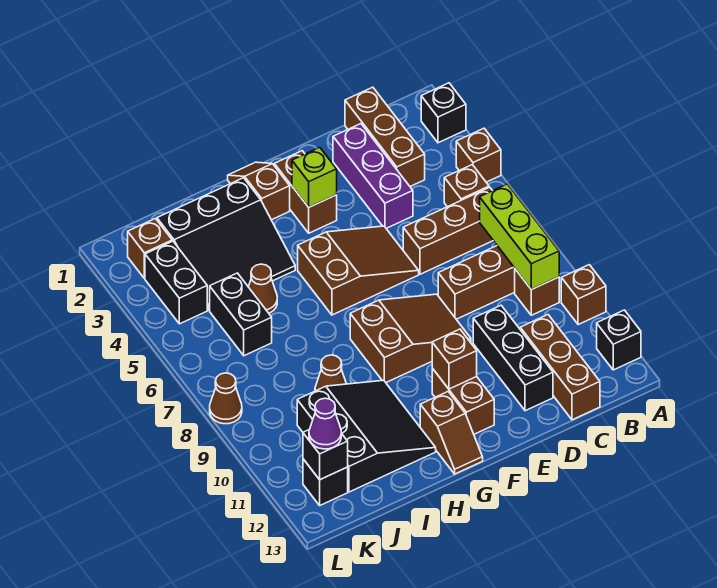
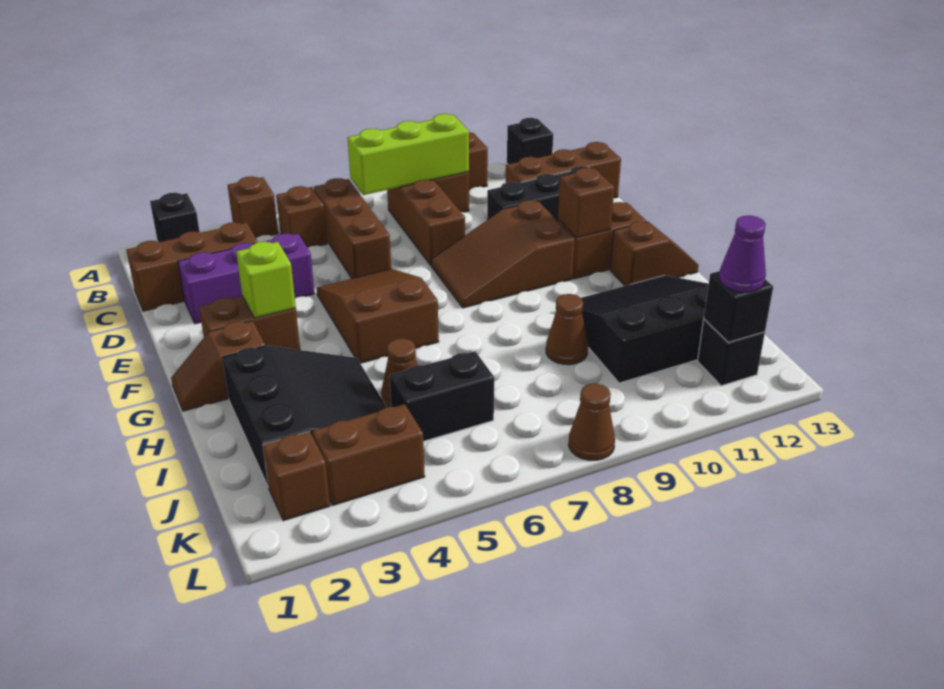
brown slope E8:G9 level 1 top G -> brown slope E8:F10 level 1 top 10
black brick K3:K4 level 1 -> brown brick K3:K4 level 1

